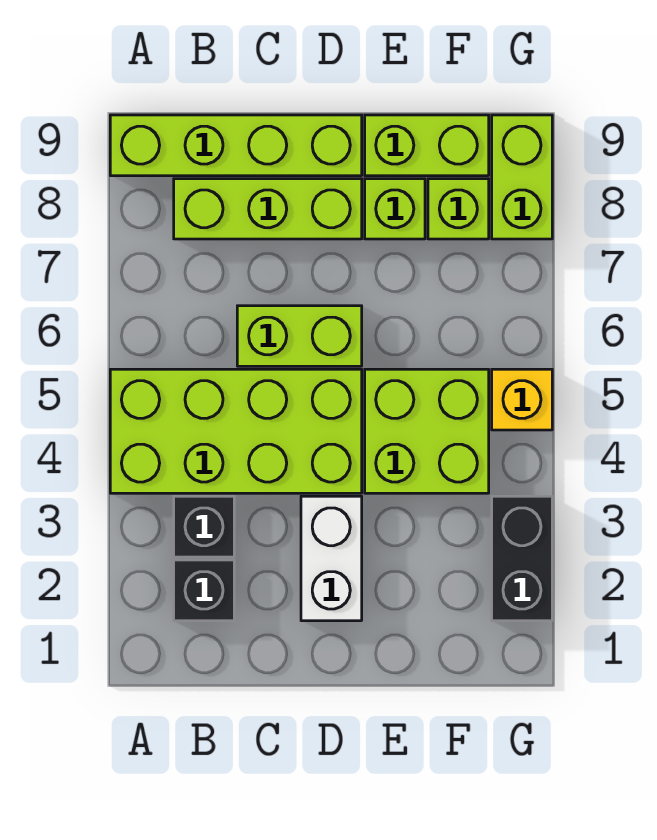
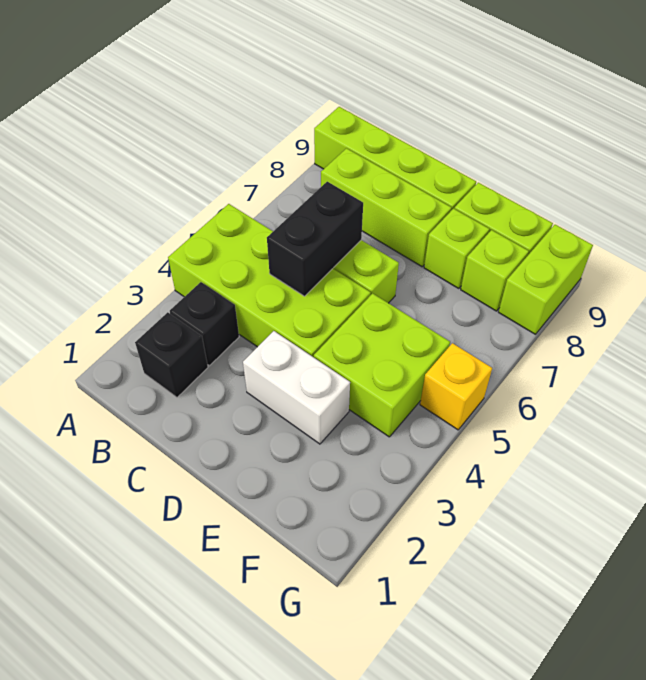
white brick D2:D3 level 1 -> white brick D3:E3 level 1
black brick G2:G3 level 1 -> black brick C5:C6 level 2

